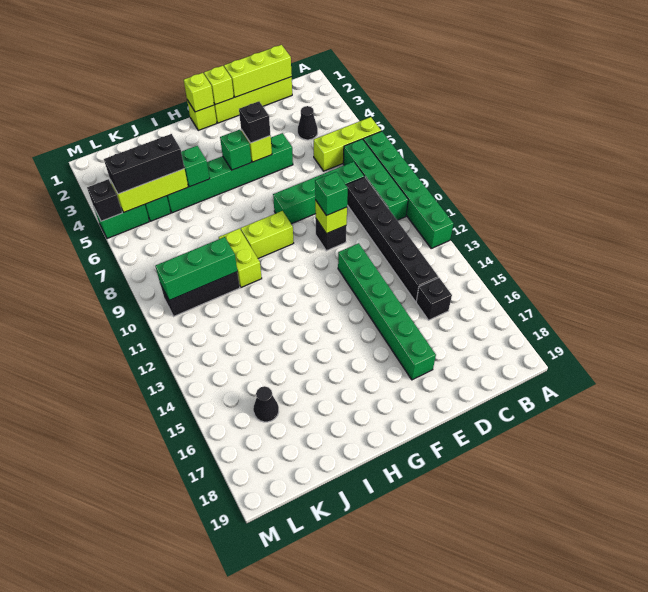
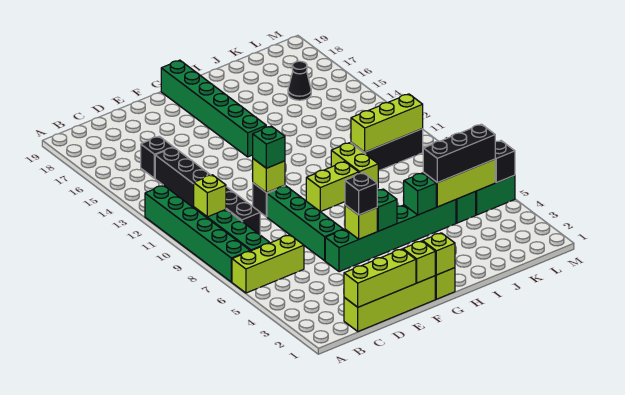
none -> lime brick B10 level 2
black cone C4 level 1 -> none
green brick C8:F8 level 1 -> green brick E6:E9 level 1
green brick E12:E17 level 1 -> green brick G14:G19 level 1
green brick J10:L10 level 2 -> lime brick J10:L10 level 2

